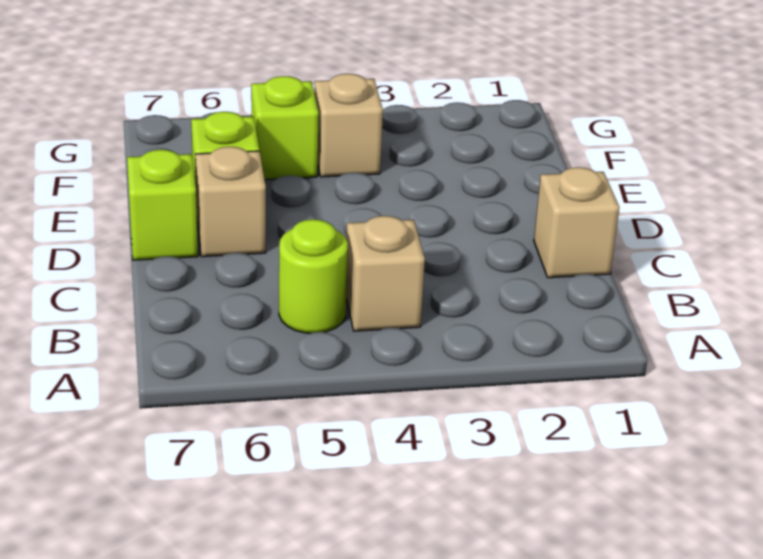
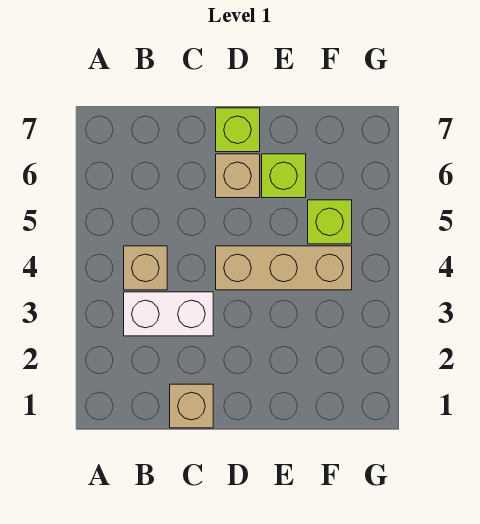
none -> white brick B3:C3 level 1
lime round brick B5 level 1 -> none
tan brick F4 level 1 -> tan brick D4:F4 level 1

